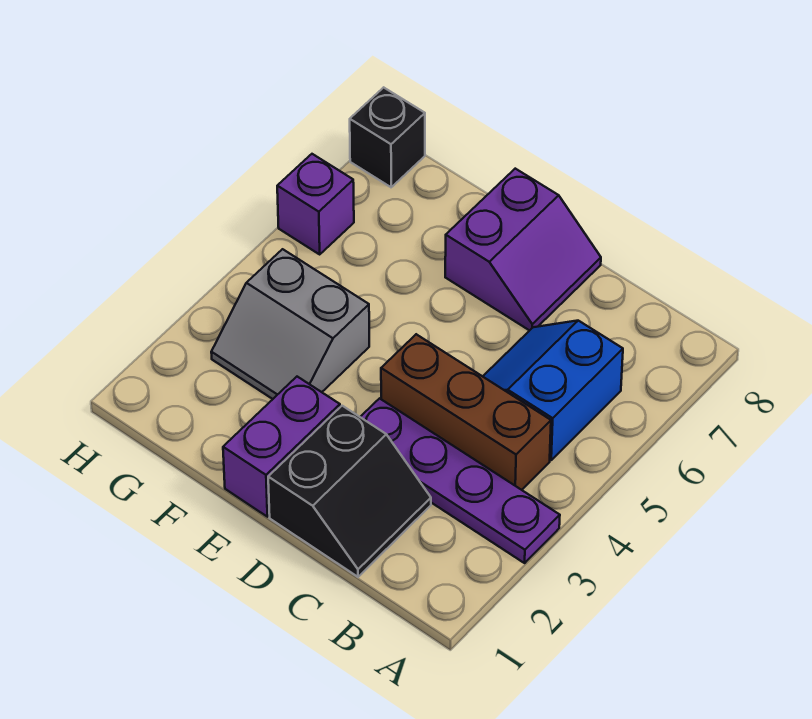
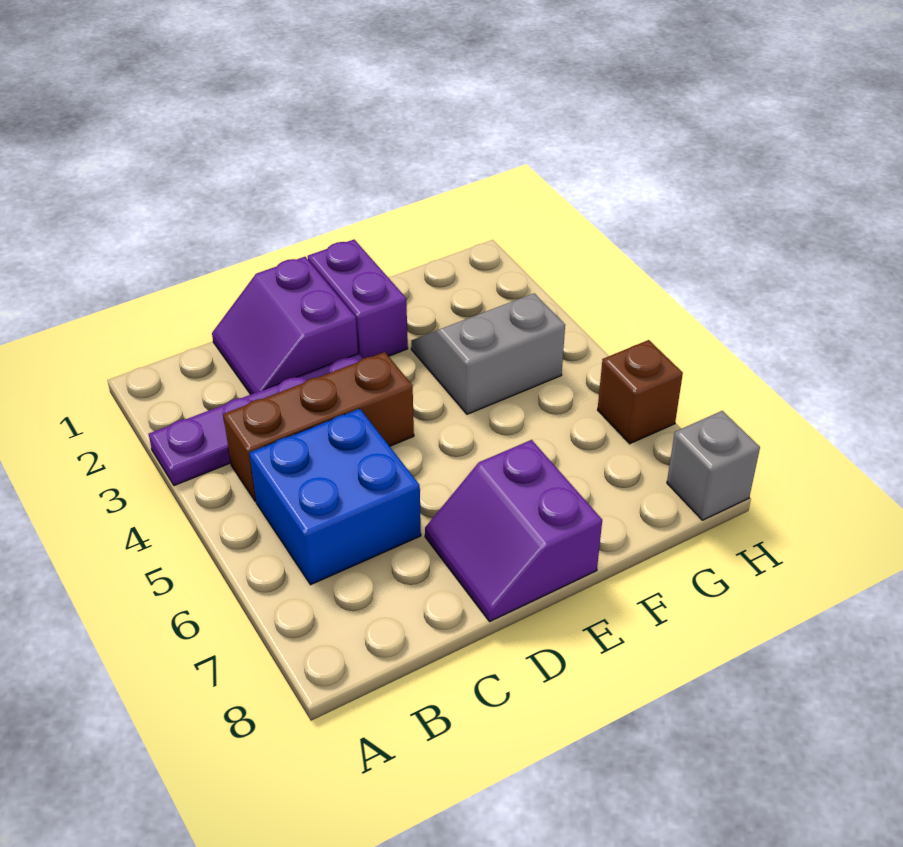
blue slope B5:C6 level 1 top B -> blue brick B5:C6 level 1
black slope C1:D2 level 1 top D -> purple slope C1:D2 level 1 top D
purple brick H6 level 1 -> brown brick H6 level 1
black brick H8 level 1 -> grey brick H8 level 1

